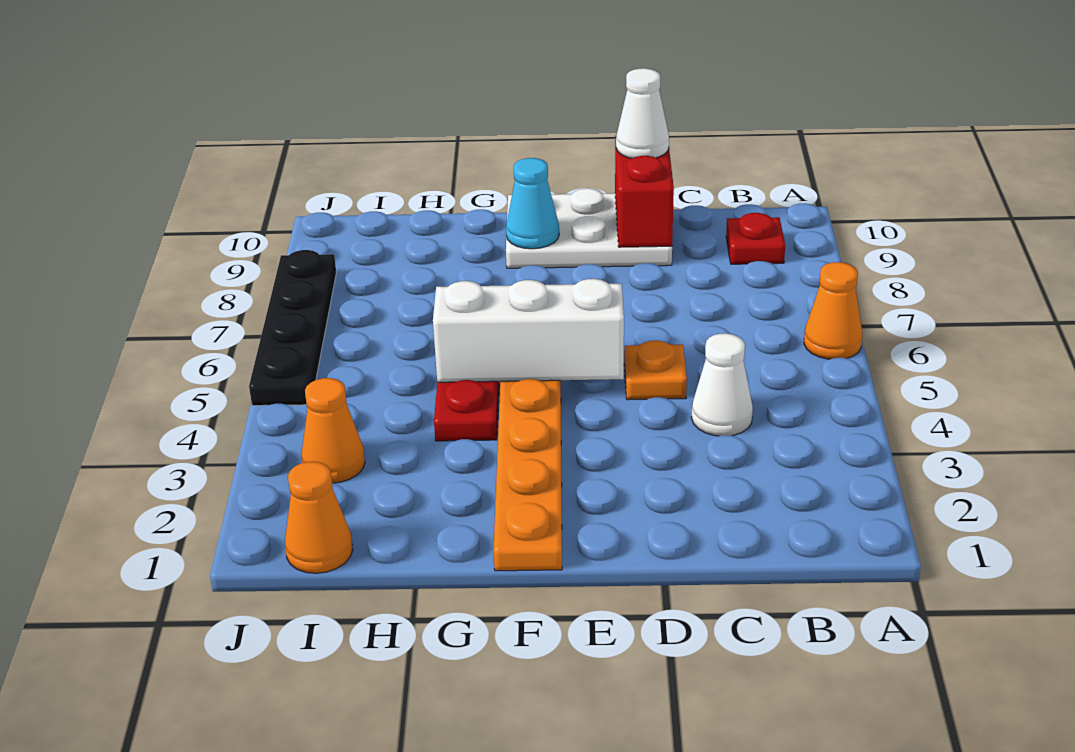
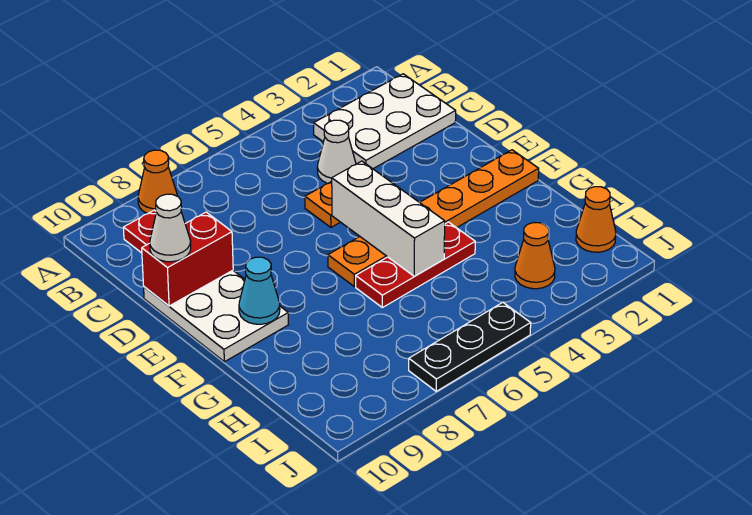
orange cone A6 level 1 -> orange cone A8 level 1
none -> white plate B1:C3 level 1
black plate J5:J8 level 1 -> black plate J5:J7 level 1

